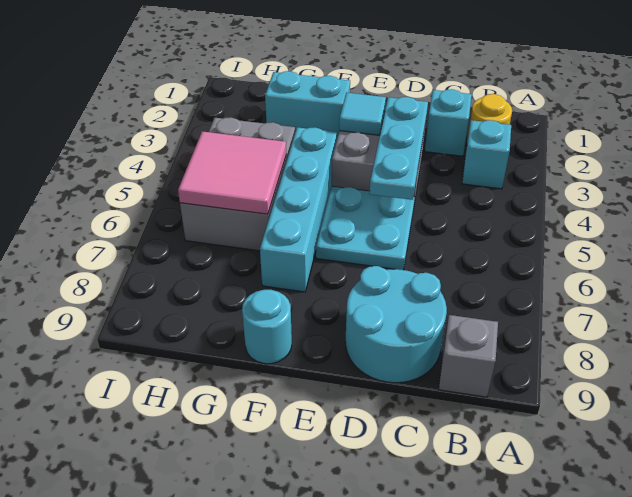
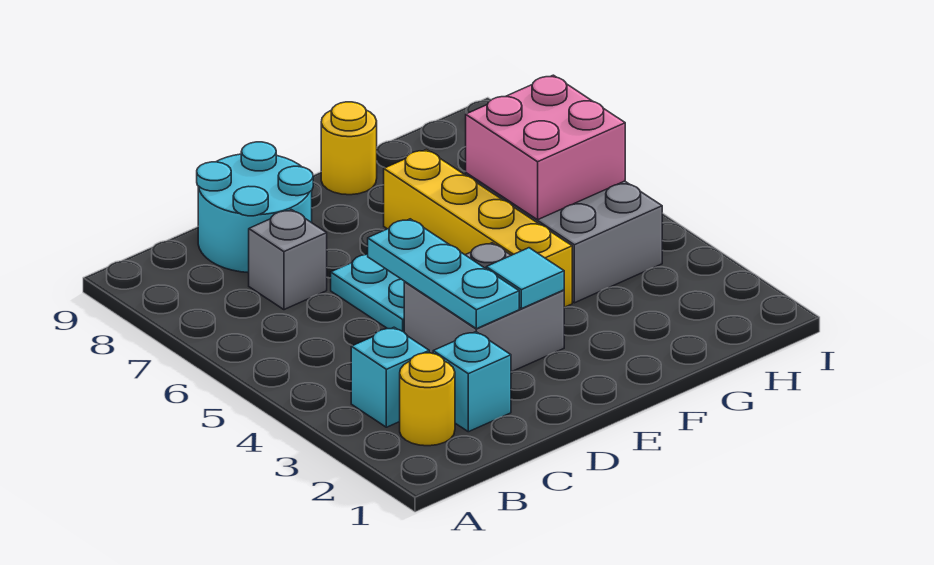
grey brick B9 level 1 -> grey brick C7 level 1
cyan brick F2:G2 level 1 -> none
cyan brick F4:F7 level 1 -> yellow brick F4:F7 level 1
cyan round brick F9 level 1 -> yellow round brick F9 level 1
pink tile G5:H6 level 2 -> pink brick G5:H6 level 2

